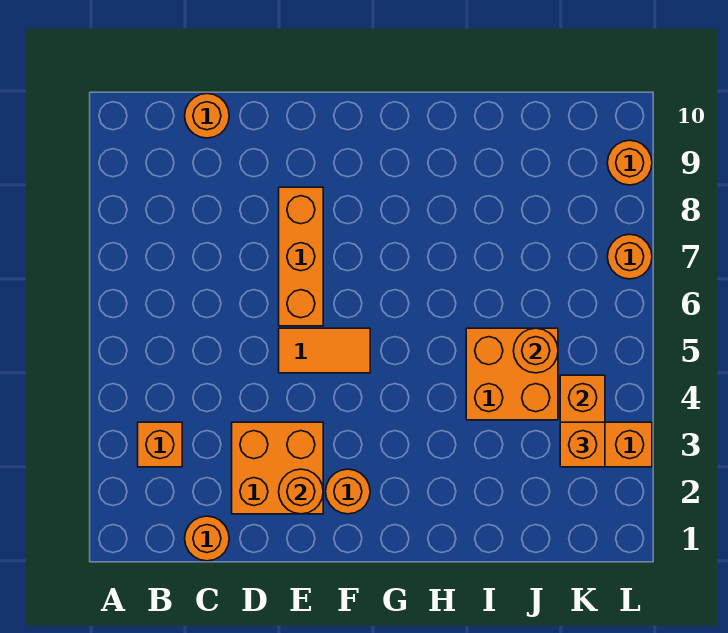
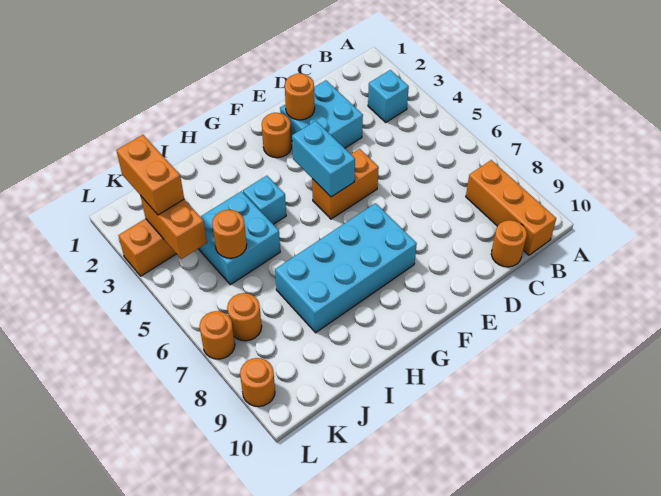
orange brick B3 level 1 -> cyan brick B3 level 1
orange round brick C1 level 1 -> orange round brick K7 level 1
orange brick D2:E3 level 1 -> cyan brick D2:E3 level 1
orange tile E5:F5 level 1 -> orange brick E5:F5 level 1
orange brick E6:E8 level 1 -> orange brick B8:B10 level 1
none -> cyan brick F4:F5 level 2
none -> cyan brick F7:I8 level 1
none -> cyan brick H4 level 1
orange brick I4:J5 level 1 -> cyan brick I4:J5 level 1
orange brick K3 level 3 -> orange brick K2:K3 level 3

